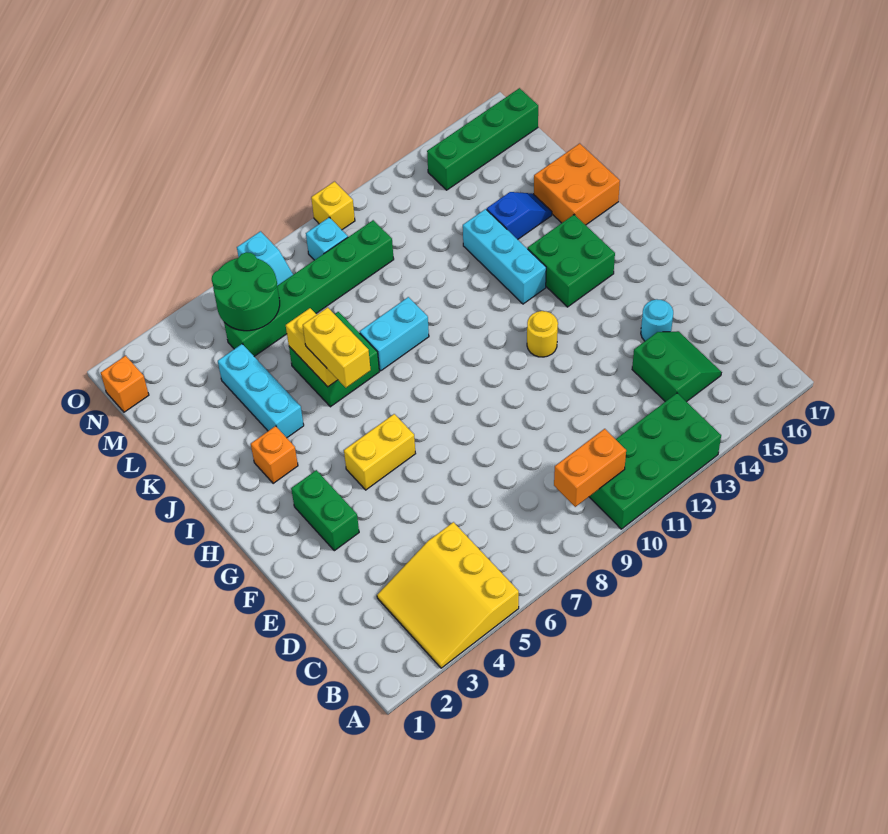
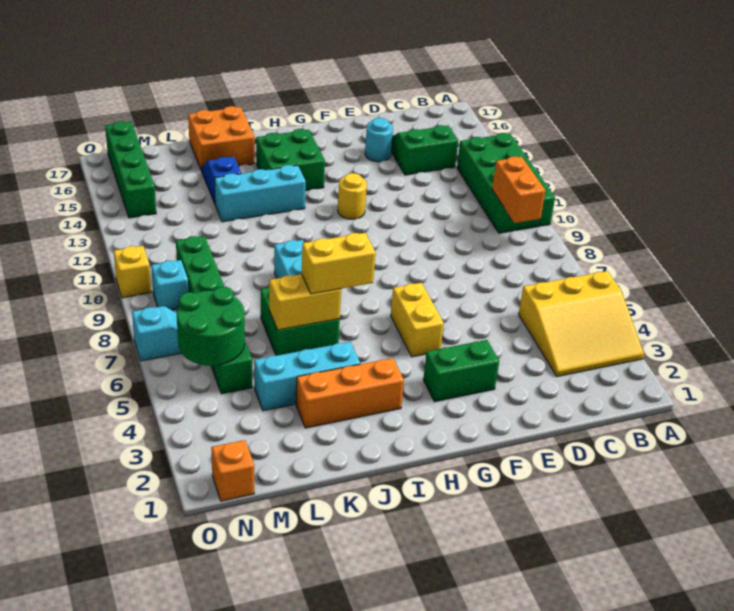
orange brick I3 level 1 -> orange brick I3:K3 level 1

